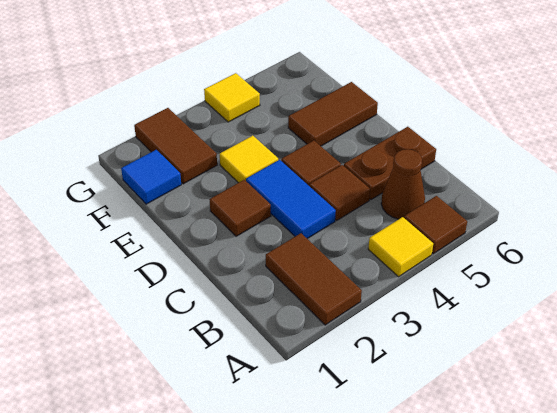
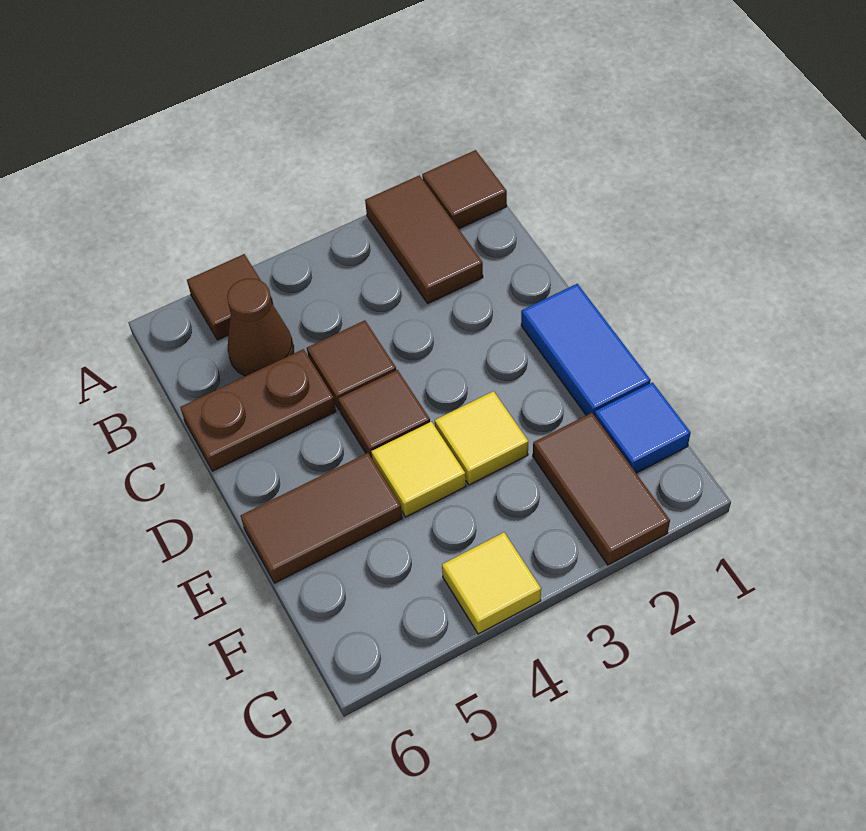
yellow tile A4 level 1 -> yellow tile E4 level 1
blue tile C3:D3 level 1 -> blue tile D1:E1 level 1
brown tile D2 level 1 -> brown tile A1 level 1

